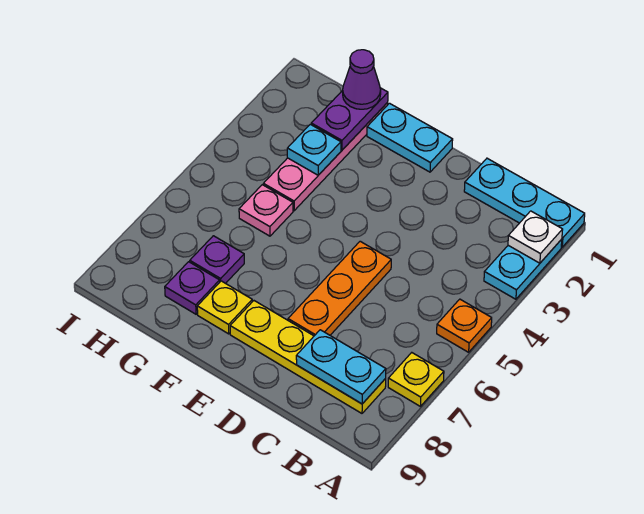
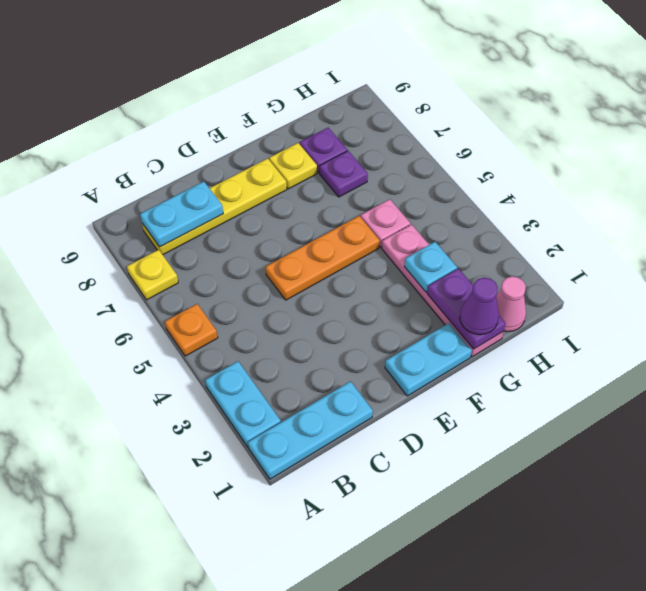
white plate A2 level 2 -> none
orange plate D5:D7 level 1 -> orange plate D5:F5 level 1
none -> pink cone H1 level 1

